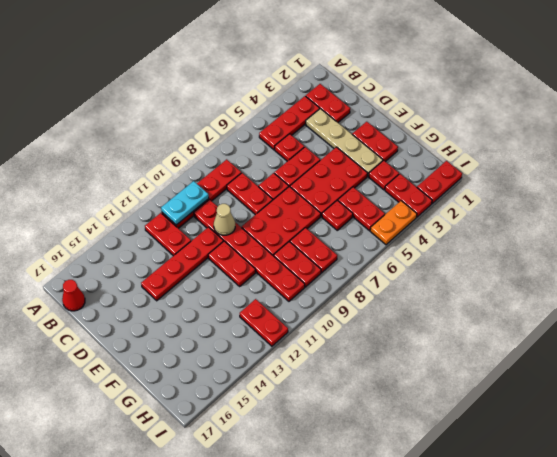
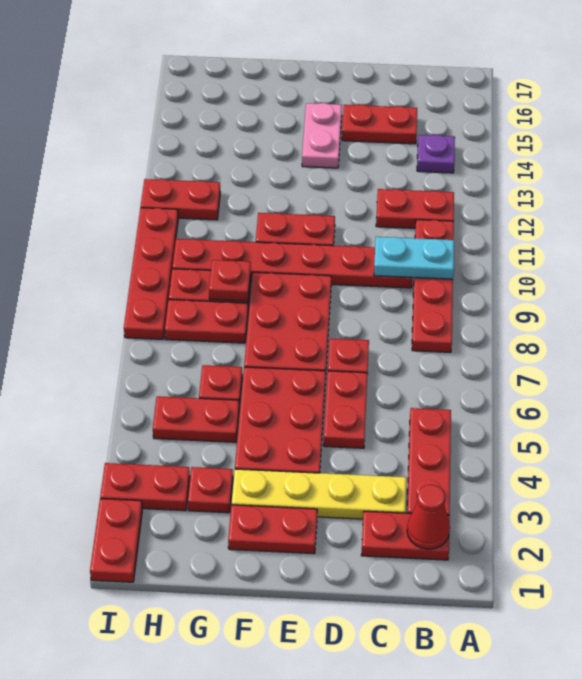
cyan plate B10:B11 level 2 -> cyan plate B10:C10 level 2
none -> purple plate B14 level 1
red cone B17 level 1 -> red cone B2 level 2
tan plate C3:F3 level 1 -> yellow plate C3:F3 level 1
red plate C5 level 1 -> red plate G9 level 2
red plate C8:D8 level 1 -> red plate C15:D15 level 1
tan cone D10 level 2 -> none
red plate D11:D14 level 1 -> red plate I8:I11 level 1
none -> pink plate E14:E15 level 1
orange plate I4:I5 level 1 -> none

